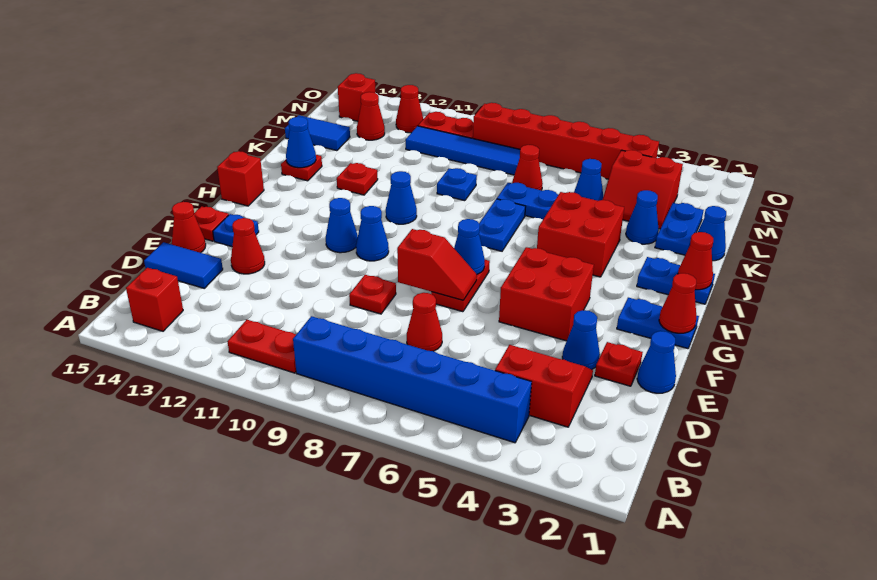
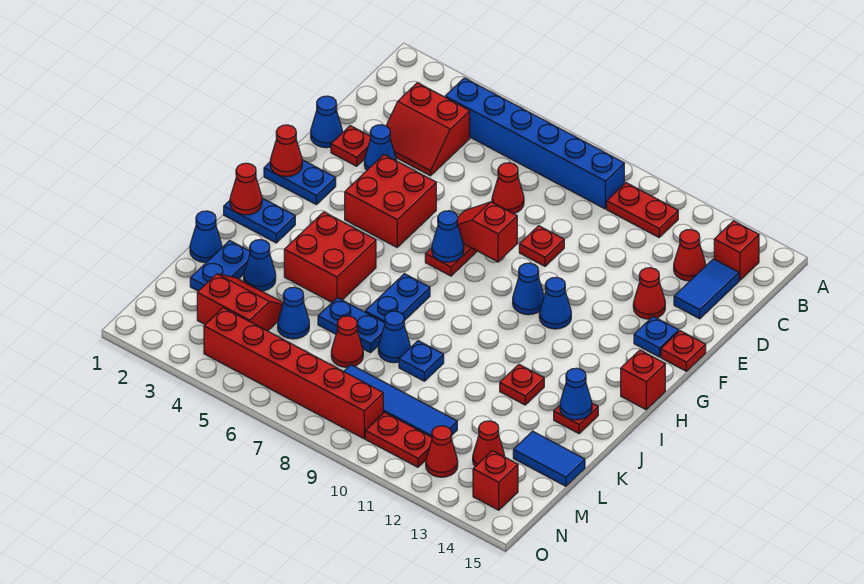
blue tile D14:D15 level 1 -> blue tile C14:D14 level 1
red cone E15 level 1 -> red cone C13 level 1
blue cone I10 level 1 -> blue cone K8 level 1

